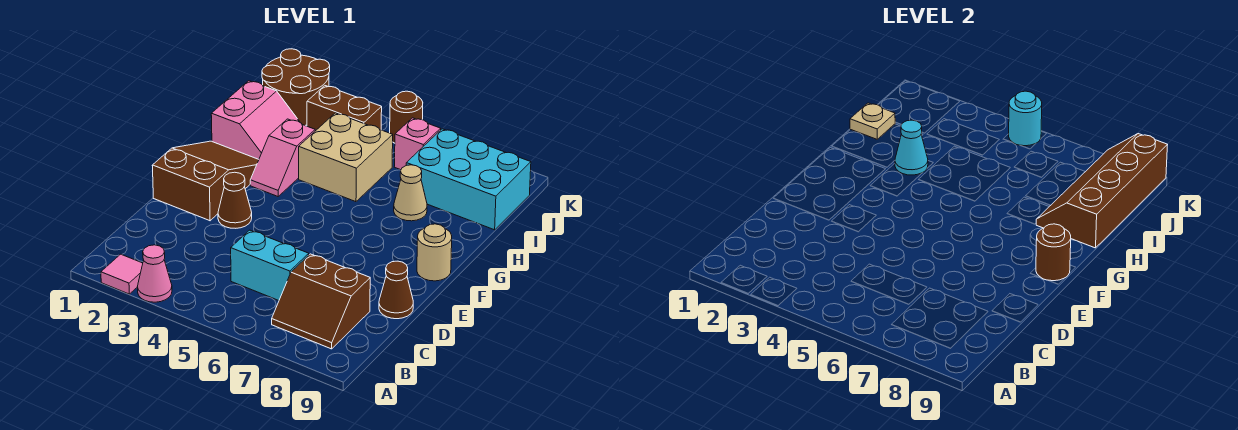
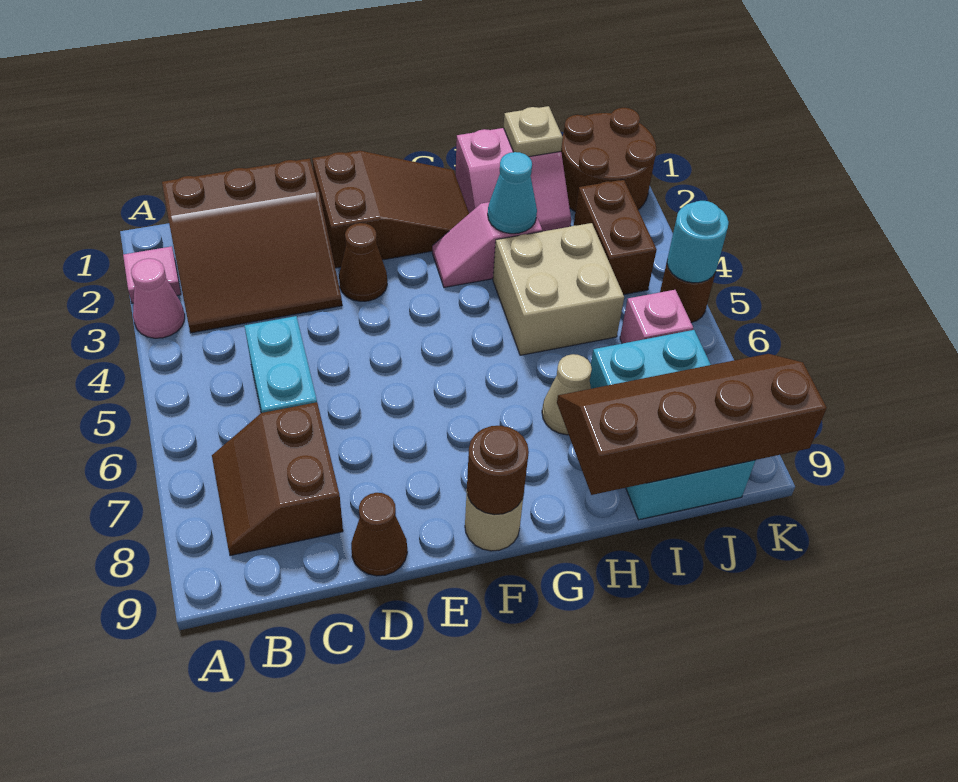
none -> brown slope B1:D3 level 1 top 1

